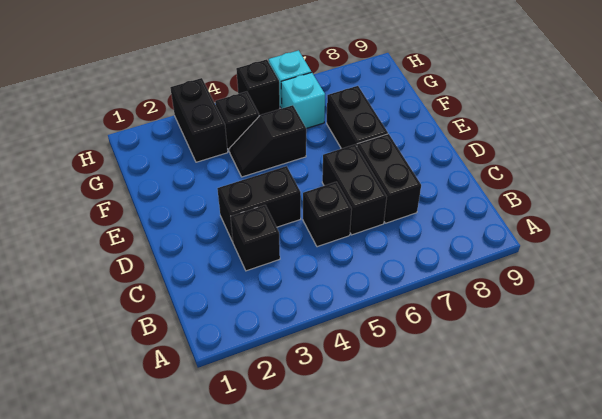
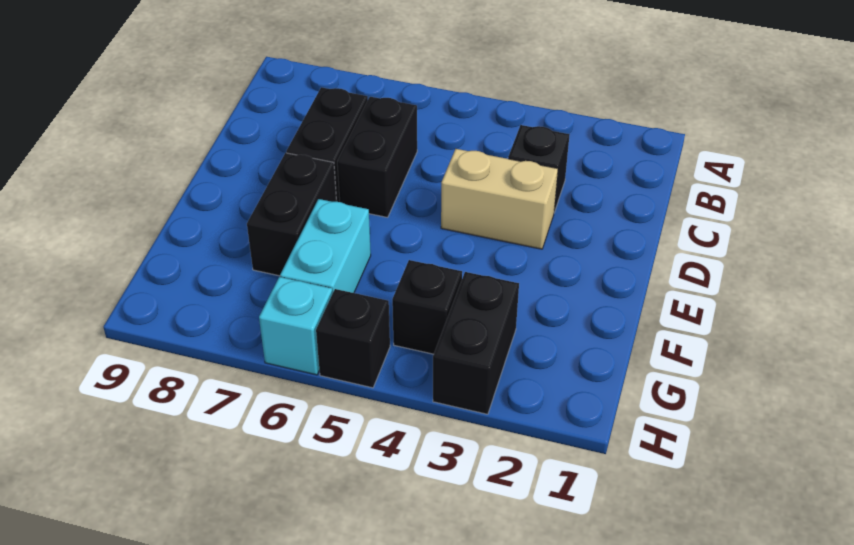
black brick C5 level 1 -> none
black brick D3:D4 level 1 -> tan brick D3:D4 level 1
black slope F4:F5 level 1 top 5 -> none
cyan brick G6 level 1 -> cyan brick F6:G6 level 1

